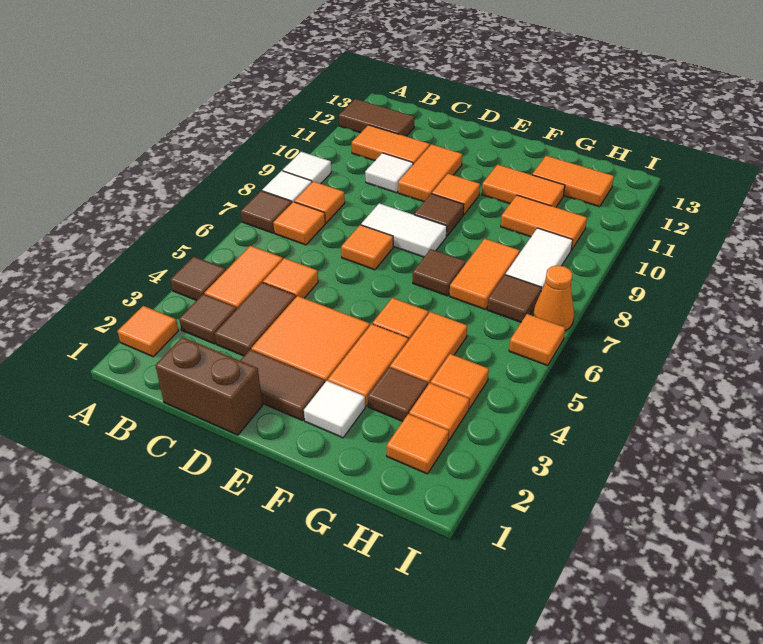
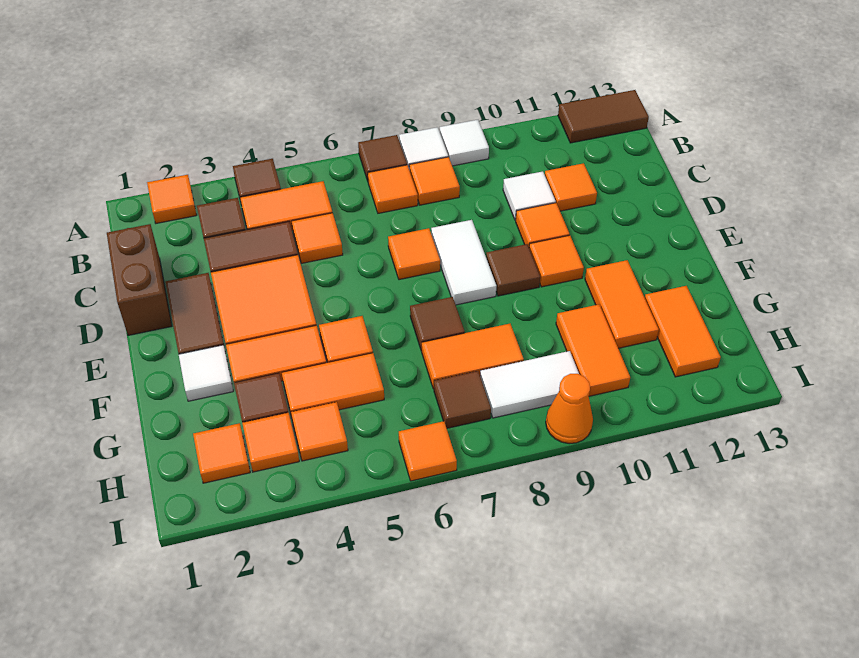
brown tile A12:B12 level 1 -> brown tile A12:A13 level 1
orange tile B11:C11 level 1 -> orange tile C11 level 1
orange tile D10:D11 level 1 -> orange tile D10 level 1
orange cone I7 level 1 -> orange cone I9 level 1

